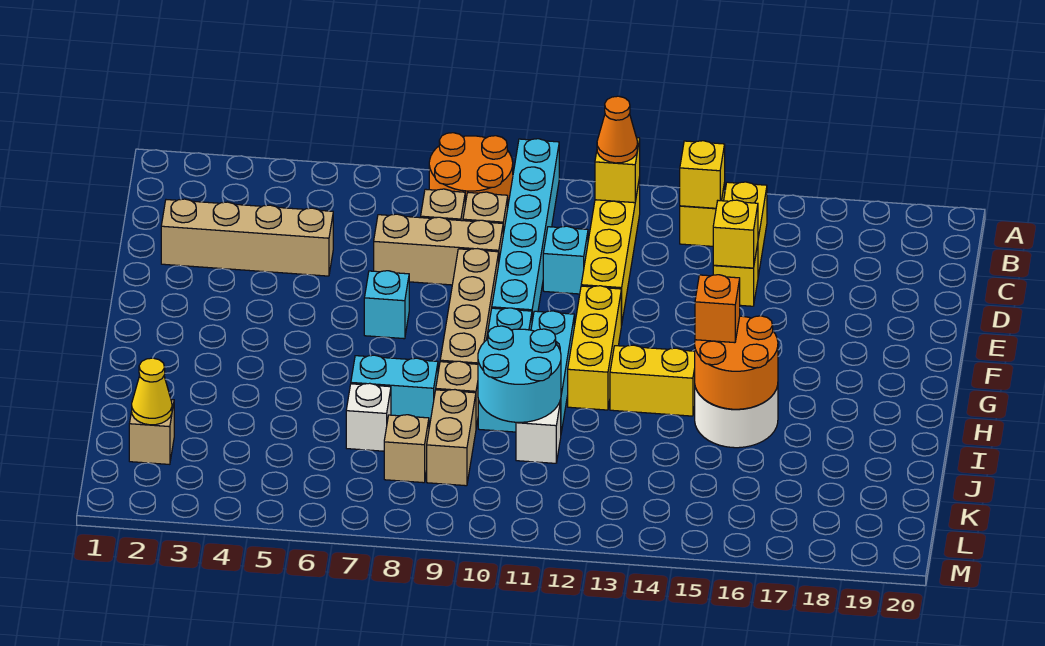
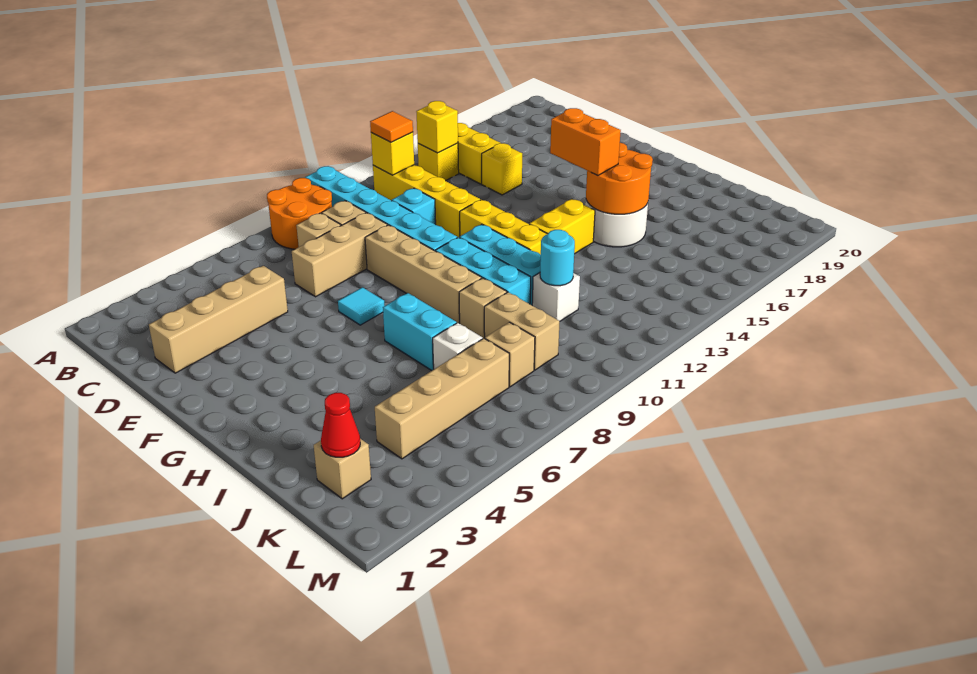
orange cone B12 level 3 -> orange tile B12 level 3
yellow brick D15 level 2 -> none
cyan brick F7 level 1 -> cyan tile F7 level 1
orange brick H15 level 3 -> orange brick G15:H15 level 3
cyan brick I7:I8 level 1 -> cyan brick H7:I7 level 1
cyan round brick I10:J11 level 2 -> cyan round brick J11 level 2
yellow cone K2 level 2 -> red cone K2 level 2
none -> tan brick K4:K7 level 1

